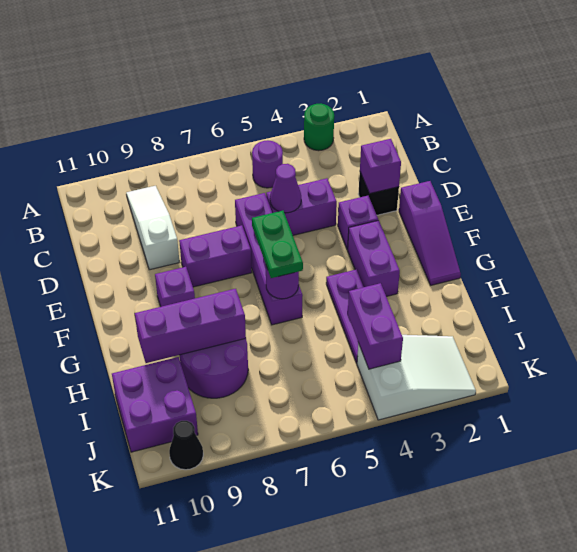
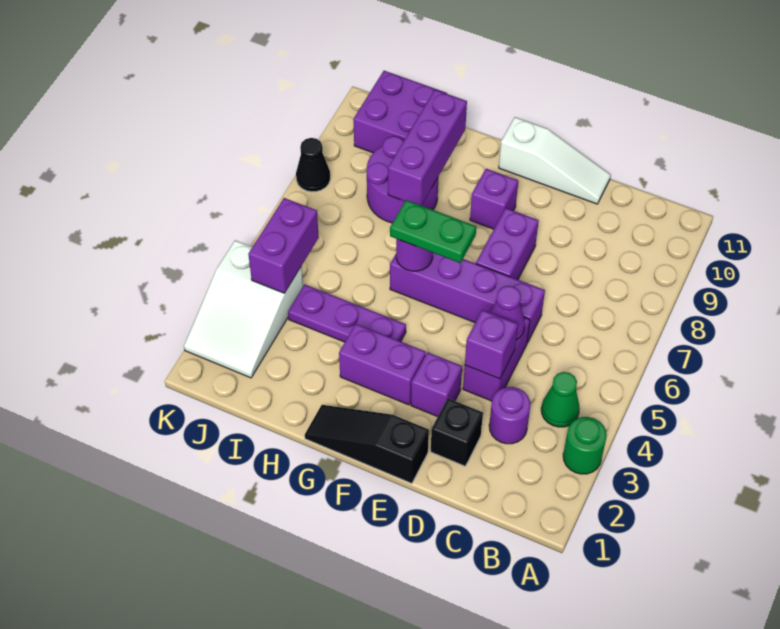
none -> green cone B4 level 1
purple round brick B5 level 1 -> purple round brick C3 level 1
white slope B9:D9 level 1 top D -> white slope D11:F11 level 1 top F
purple brick D2 level 2 -> purple brick D4 level 2
purple slope E1:G1 level 1 top E -> black slope E1:G1 level 1 top E
purple brick I4:J4 level 2 -> purple brick J4:J5 level 2
black cone K10 level 1 -> black cone K8 level 1

